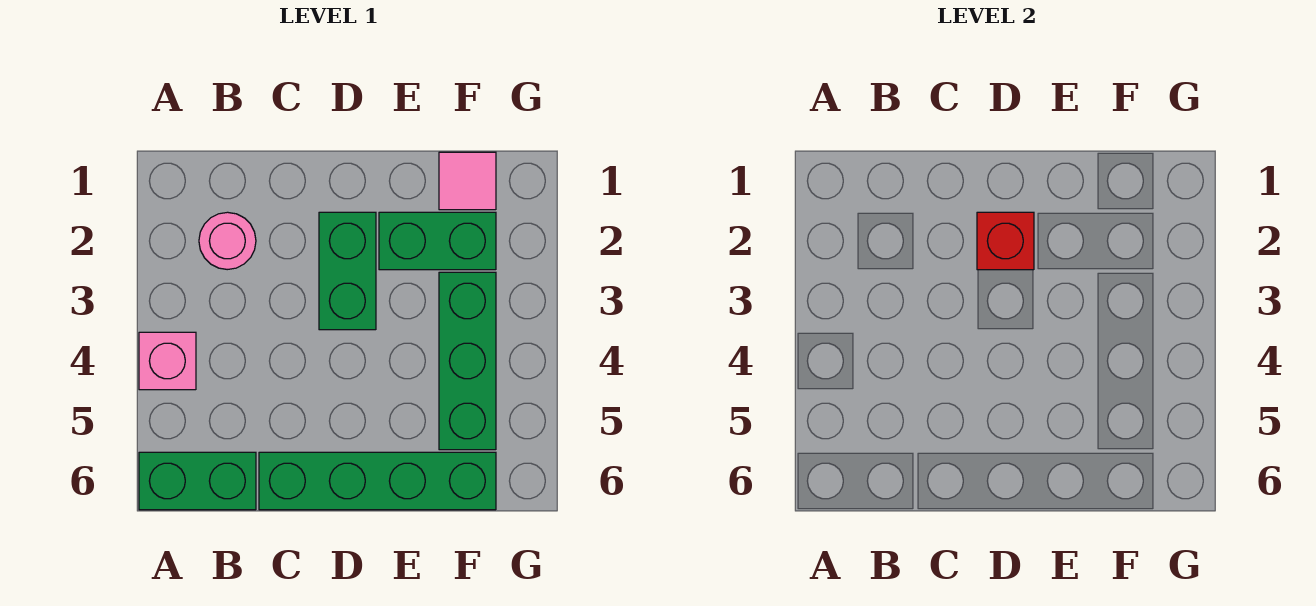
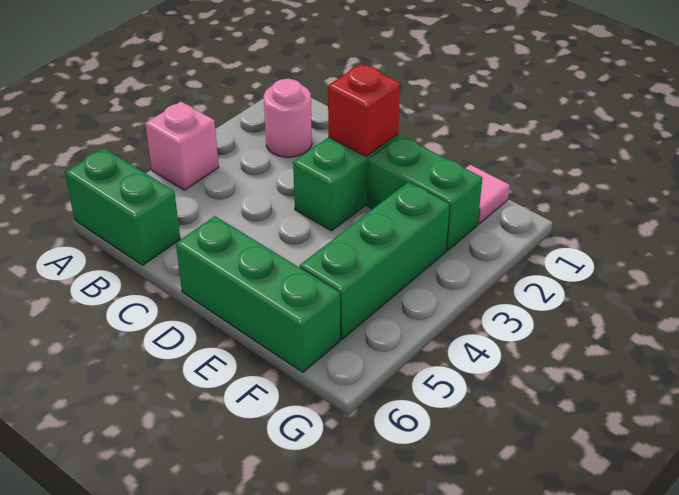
green brick C6:F6 level 1 -> green brick D6:F6 level 1

